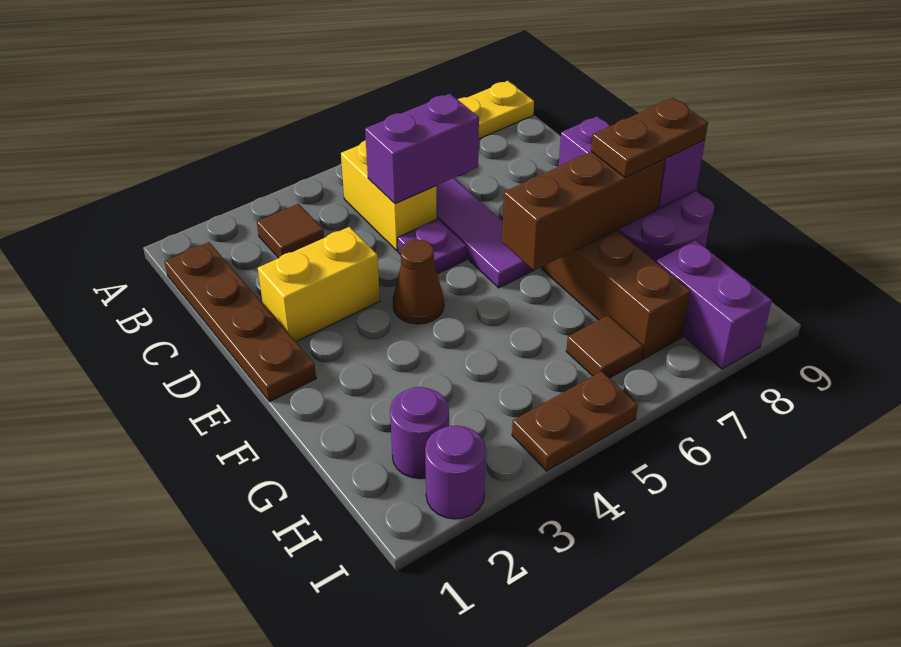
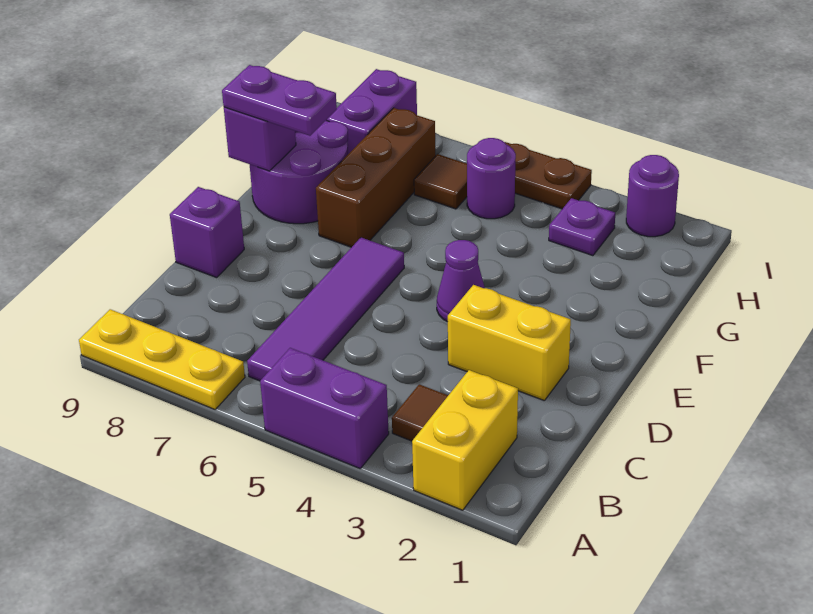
brown plate B1:E1 level 1 -> none
yellow brick B5:C5 level 1 -> yellow brick A2:B2 level 1
purple brick C5:C6 level 2 -> purple brick A4:A5 level 1
purple plate D5 level 1 -> purple plate H3 level 1
brown cone E4 level 1 -> purple cone E4 level 1
brown brick F6:F8 level 2 -> none
brown plate F8:F9 level 3 -> purple plate F8:F9 level 3
purple round brick H2 level 1 -> purple round brick H5 level 1

